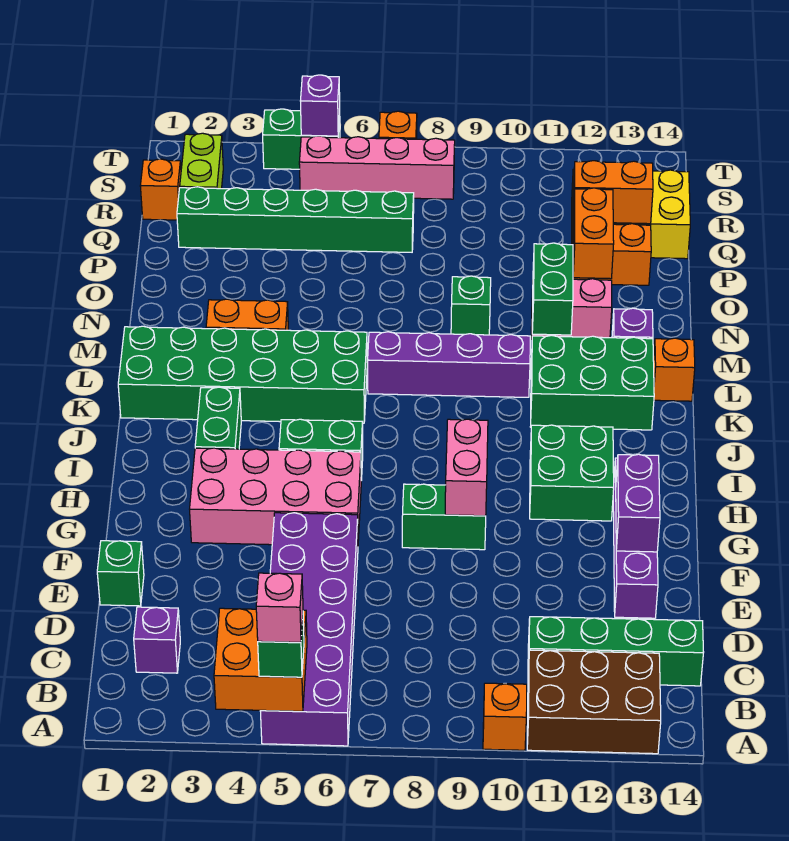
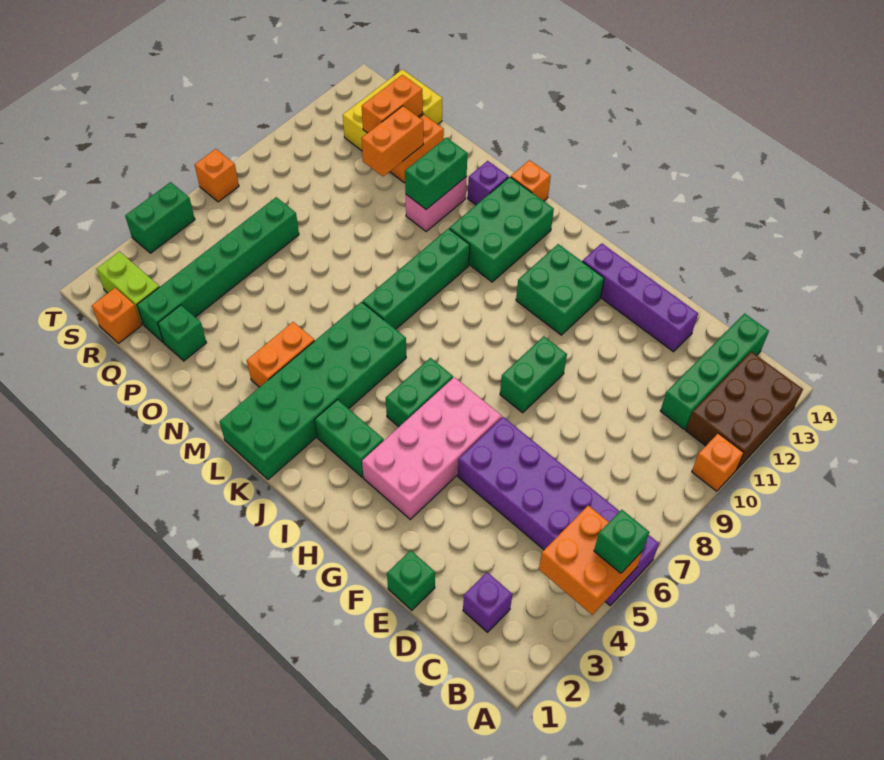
pink brick A5 level 4 -> none
purple brick F13:G13 level 2 -> none
pink brick G9:H9 level 2 -> none
purple brick L7:L10 level 1 -> green brick L7:L10 level 1
green brick M11:N11 level 2 -> green brick N11:N12 level 2
green brick N9 level 1 -> green brick P2 level 1
orange brick O12:P12 level 2 -> orange brick P11:P12 level 2
pink brick S5:S8 level 1 -> none
purple brick T5 level 2 -> none

